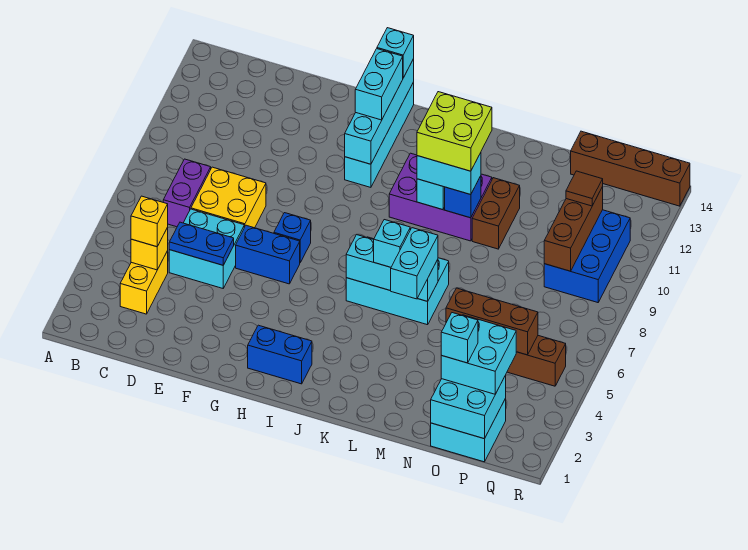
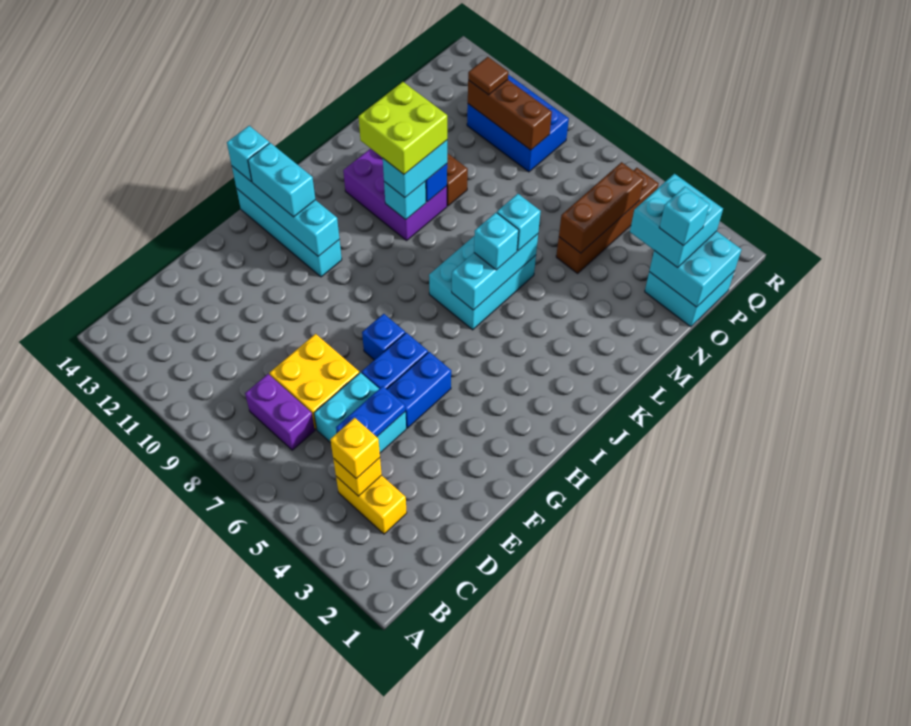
blue brick H2:I2 level 1 -> blue brick F5:G5 level 1
purple brick J10:L11 level 1 -> purple brick K10:L12 level 1
cyan brick L5:L6 level 3 -> cyan brick L6 level 3
brown brick O14:R14 level 1 -> none

